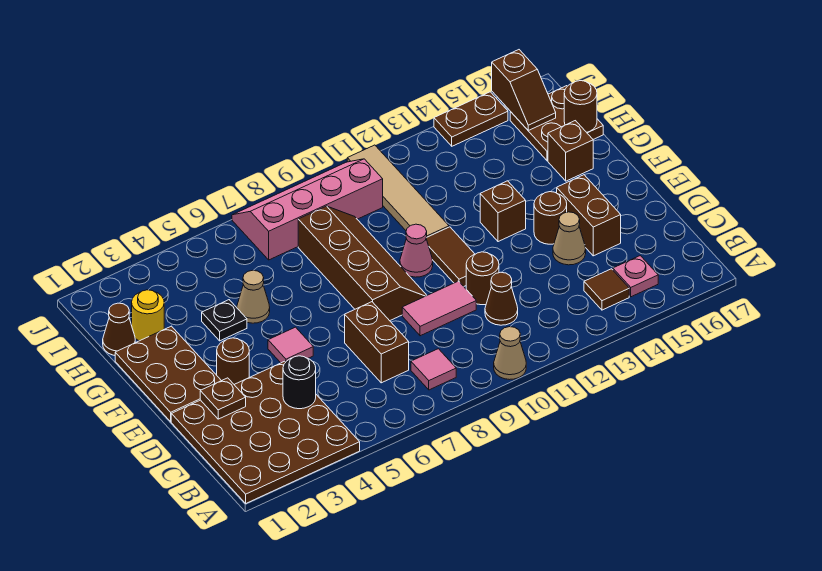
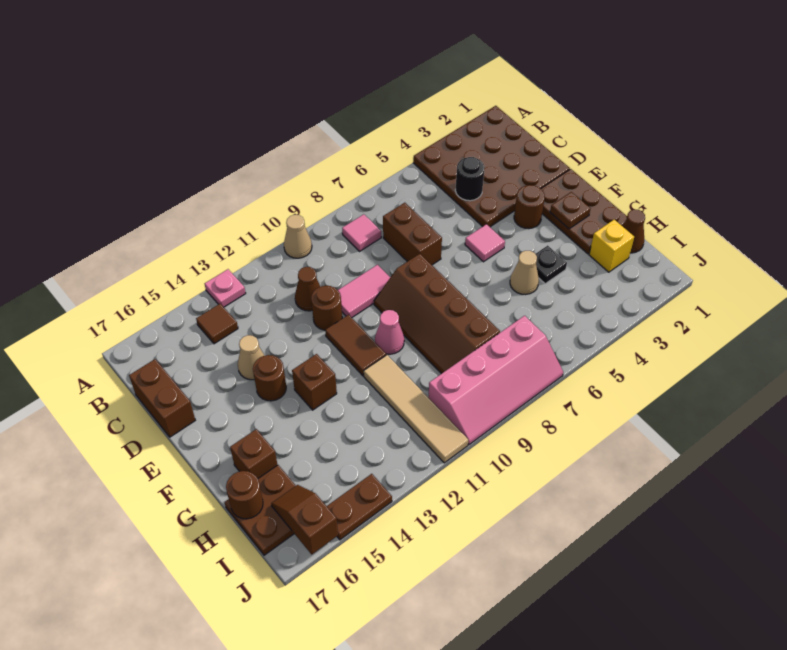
pink plate B15 level 1 -> pink plate A13 level 1
brown plate D2 level 2 -> brown plate F2 level 2
brown brick D15:E15 level 1 -> brown brick C17:D17 level 1
yellow round brick H2 level 1 -> yellow brick H2 level 1

